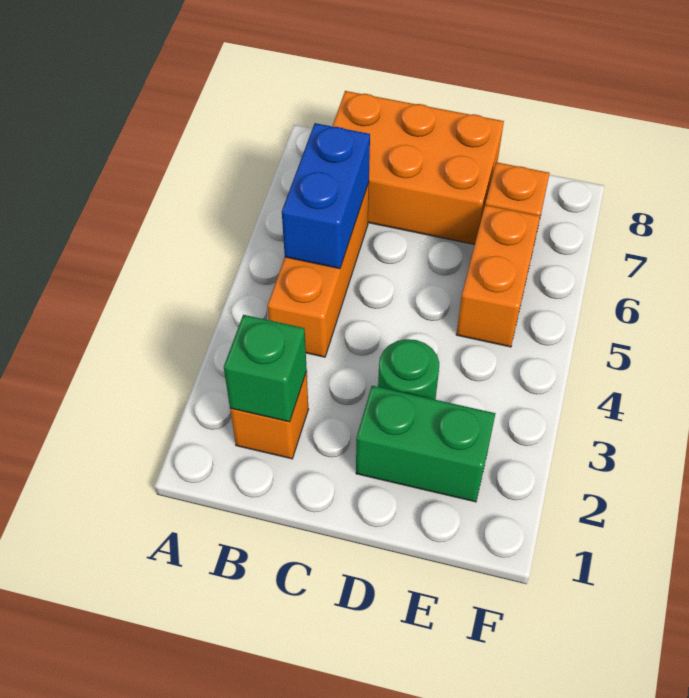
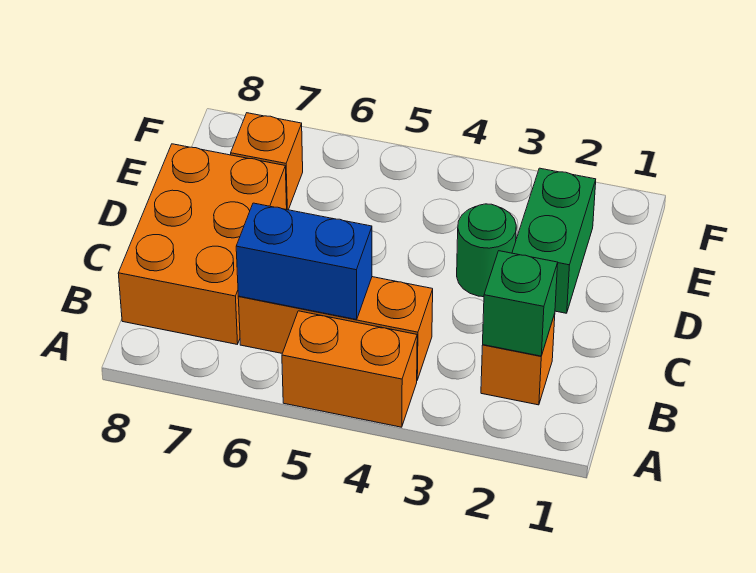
orange brick E5:E6 level 1 -> orange brick A4:A5 level 1

